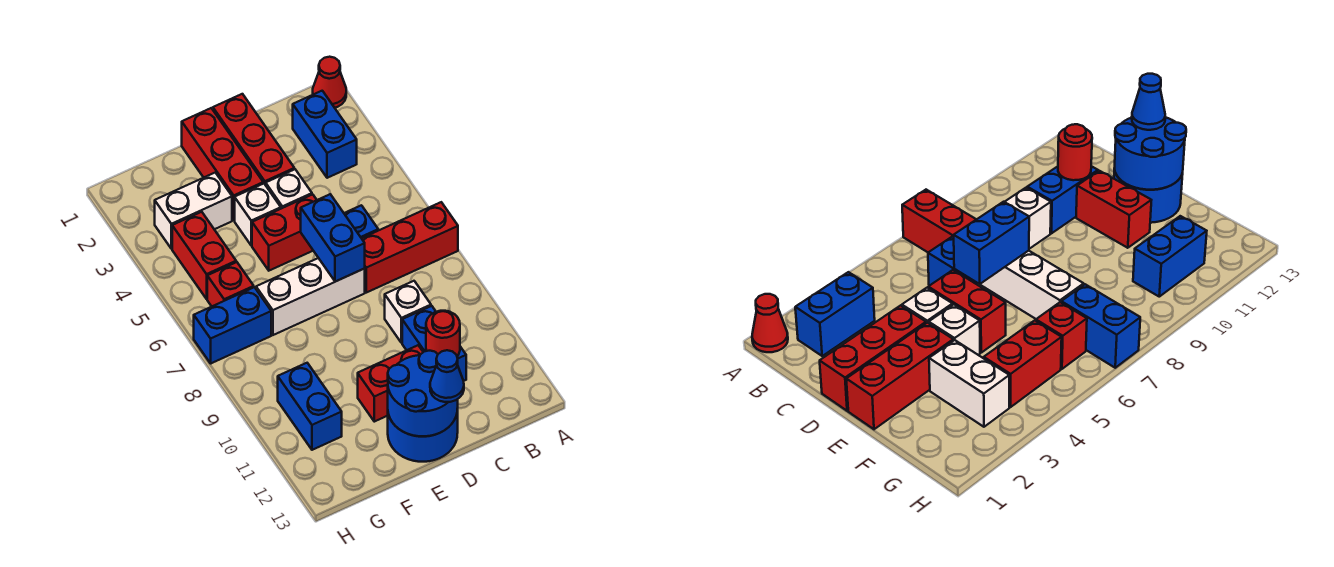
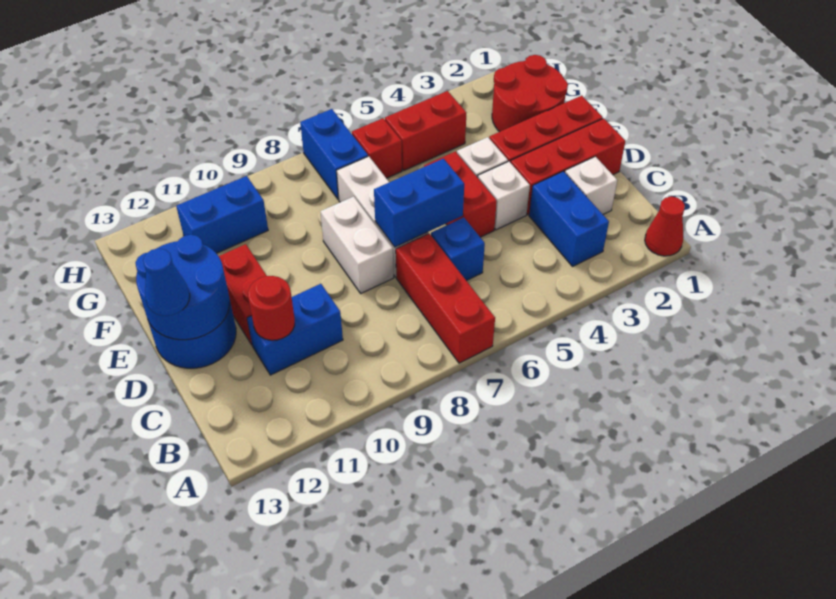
blue brick B2:B3 level 1 -> blue brick B3:C3 level 1
white brick C9 level 1 -> white brick C2 level 1
none -> red round brick F1:G2 level 1
white brick F3:G3 level 1 -> white brick D8:E8 level 1

